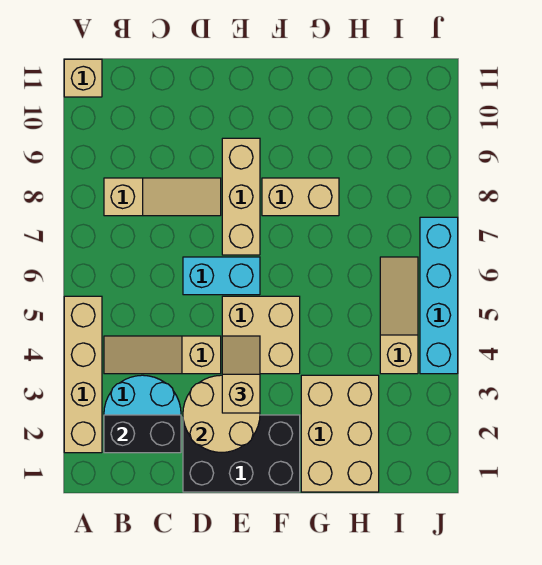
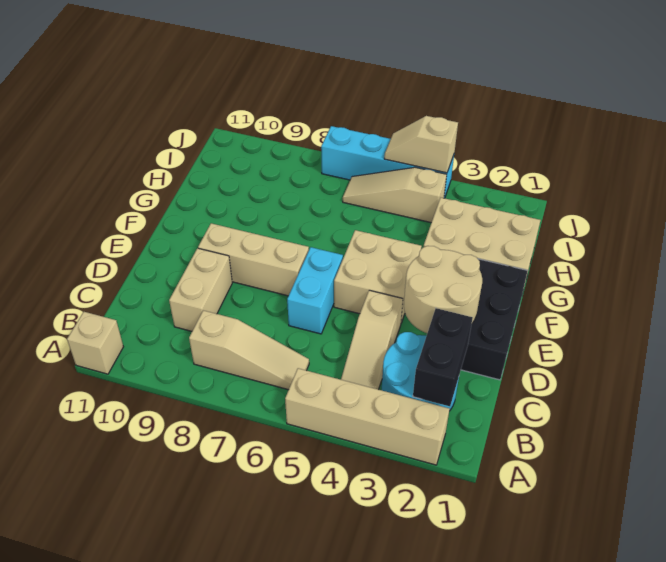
tan slope B8:D8 level 1 top B -> tan slope B6:B8 level 1 top 8
tan slope E3:E4 level 3 top 3 -> tan slope J4:J5 level 2 top 4
tan brick F8:G8 level 1 -> tan brick C9:D9 level 1

